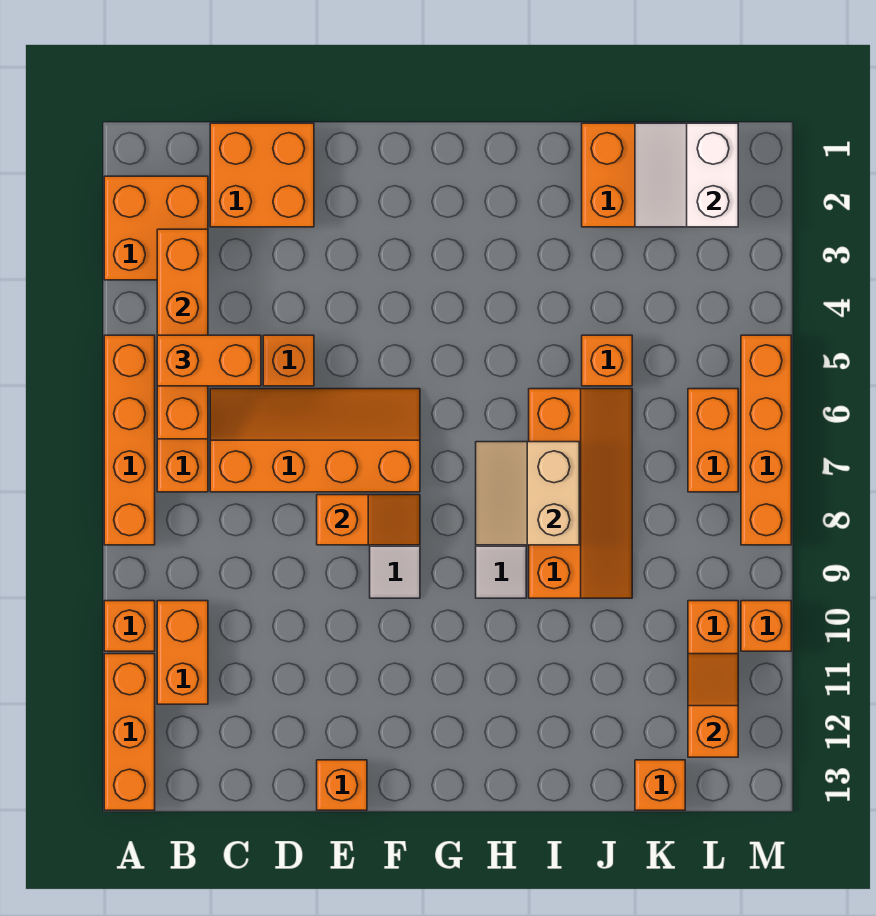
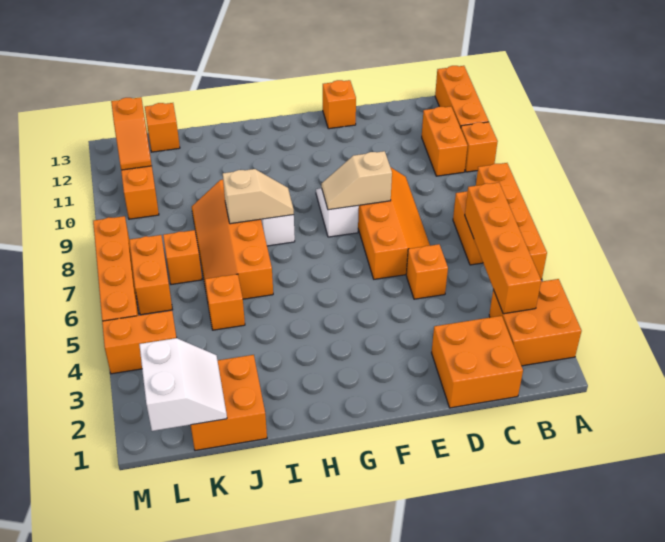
orange brick B5:C5 level 3 -> orange brick L4:M4 level 1
orange slope C6:F7 level 1 top 7 -> orange slope D6:E9 level 1 top E
orange slope E8:F8 level 2 top E -> tan slope E8:F8 level 2 top E
tan slope H7:I8 level 2 top I -> tan slope H8:I8 level 2 top I
orange brick M10 level 1 -> orange brick K7 level 1

